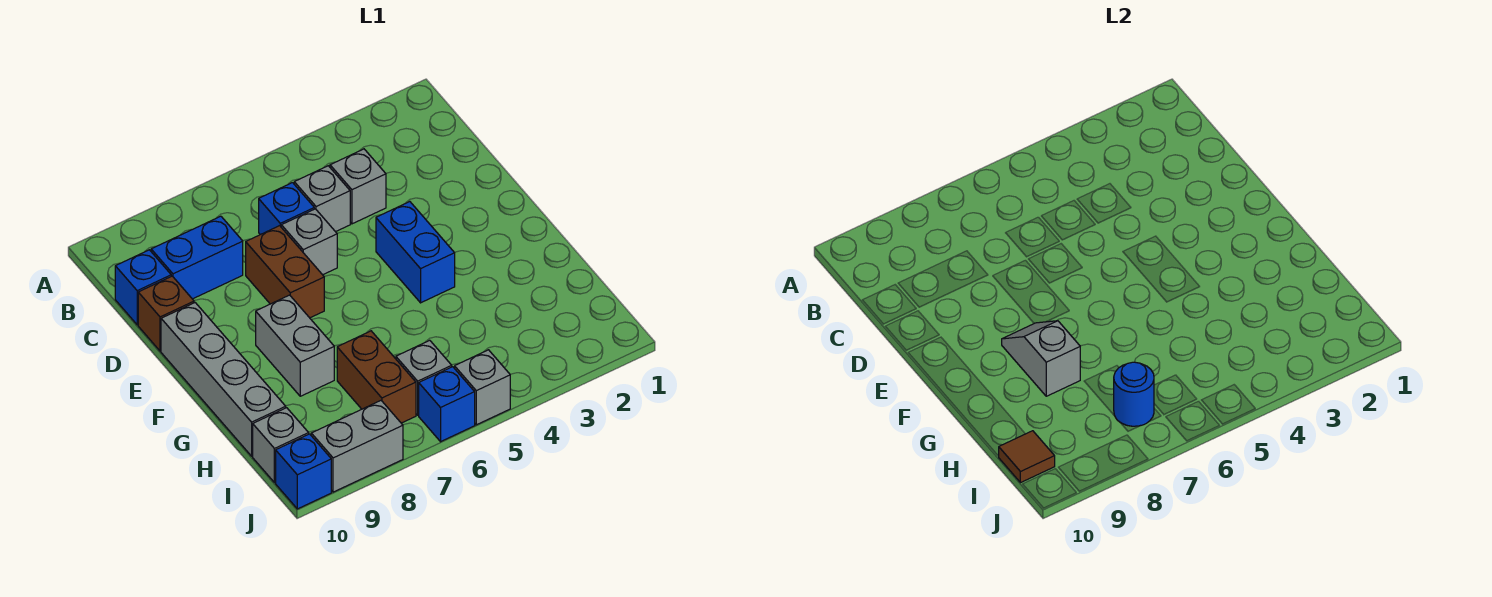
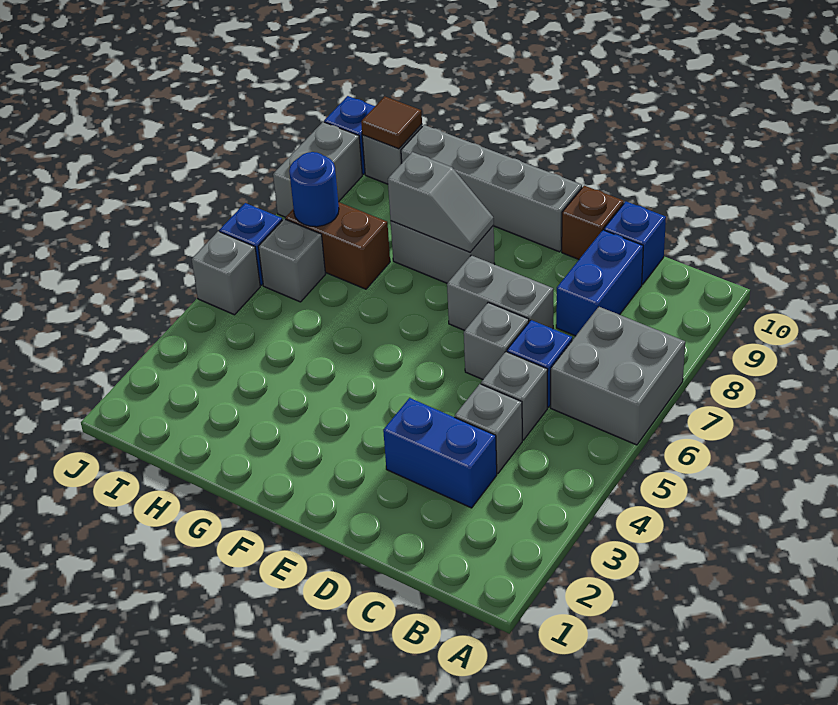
none -> grey brick A6:B7 level 1
brown brick D7:E7 level 1 -> grey brick D7:E7 level 1
blue brick E4:F4 level 1 -> blue brick C3:D3 level 1

